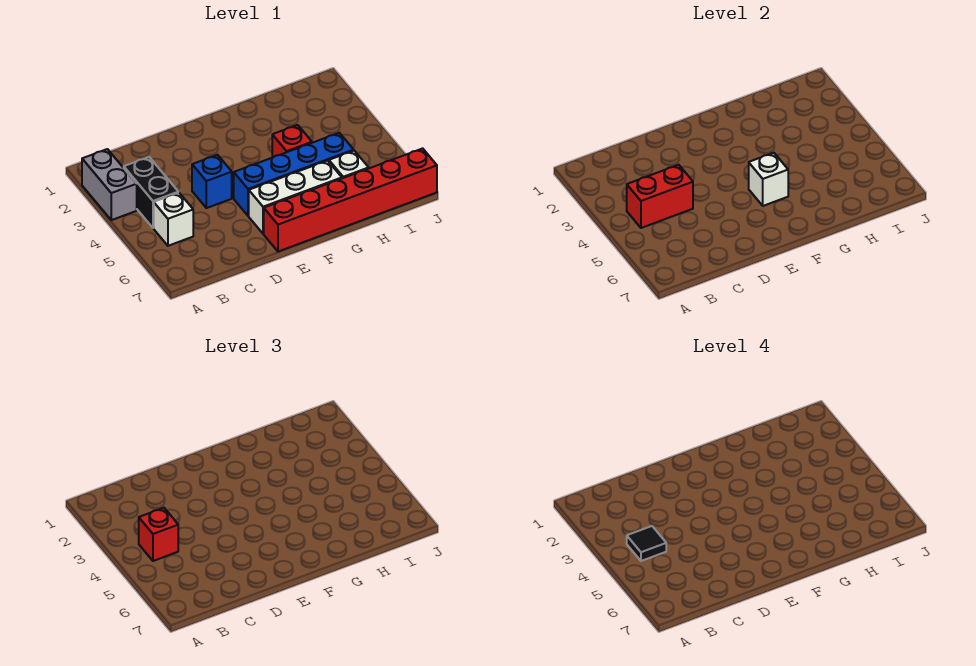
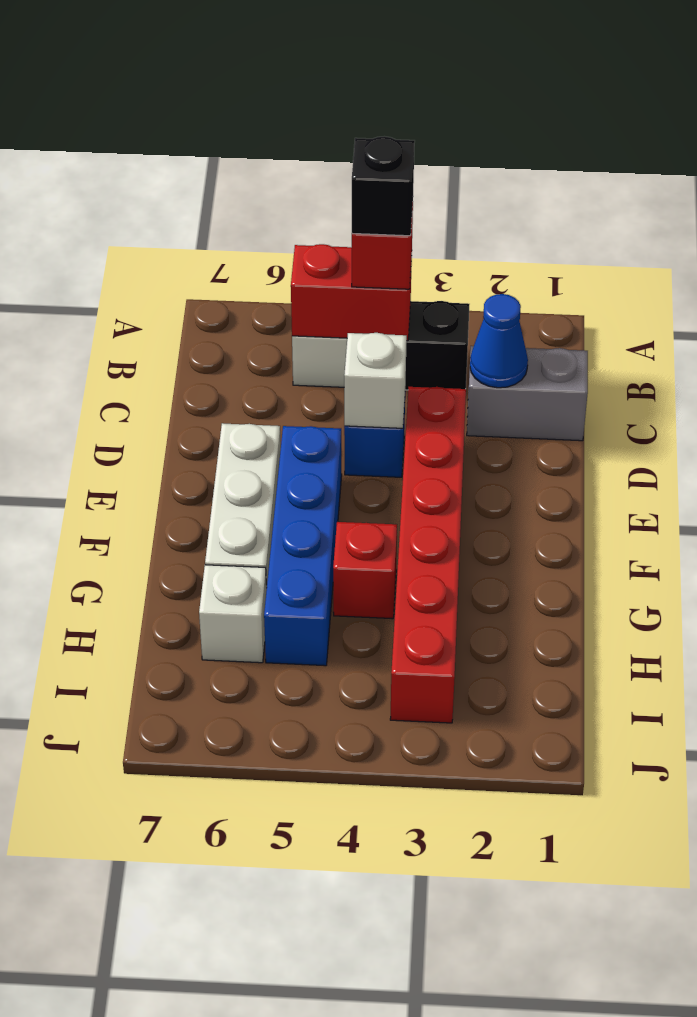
grey brick A2:A3 level 1 -> grey brick C1:C2 level 1
red brick B4:C4 level 2 -> red brick B4:B5 level 2
black tile B4 level 4 -> black brick B4 level 4
none -> blue cone C2 level 2
red brick E7:J7 level 1 -> red brick D3:I3 level 1
white brick F5 level 2 -> white brick D4 level 2

